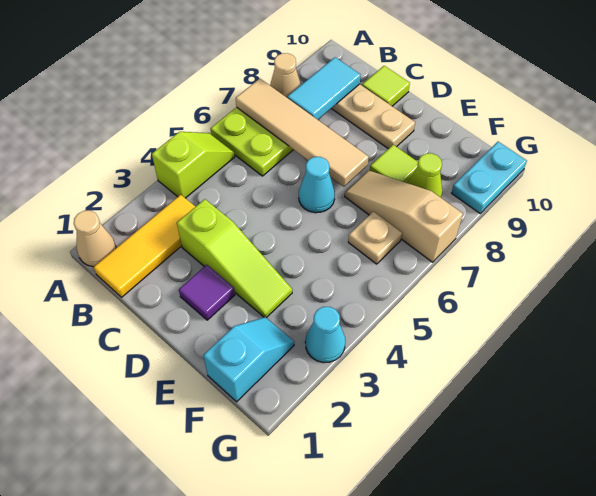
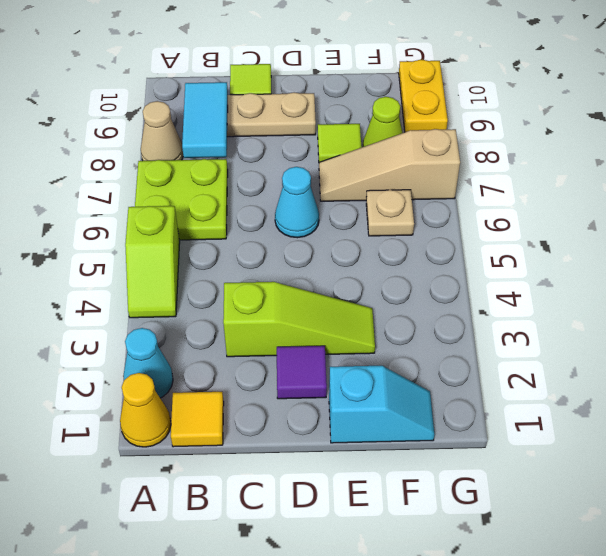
tan cone A1 level 1 -> yellow cone A1 level 1
lime slope A4:A5 level 1 top 4 -> lime slope A4:A5 level 1 top 5
tan tile A7:D7 level 2 -> none
yellow tile B1:B3 level 1 -> yellow tile B1 level 1
cyan slope F1:F2 level 1 top 1 -> cyan slope E1:F1 level 1 top E
cyan cone G3 level 1 -> cyan cone A2 level 1
cyan plate G9:G10 level 1 -> yellow plate G9:G10 level 1

